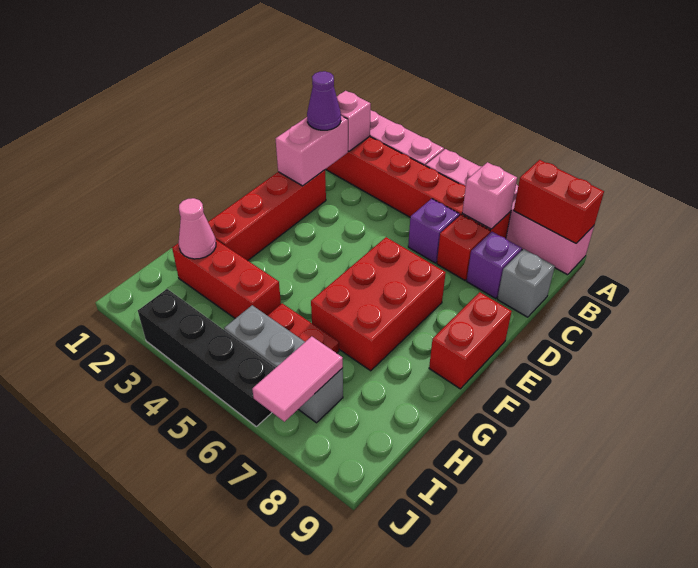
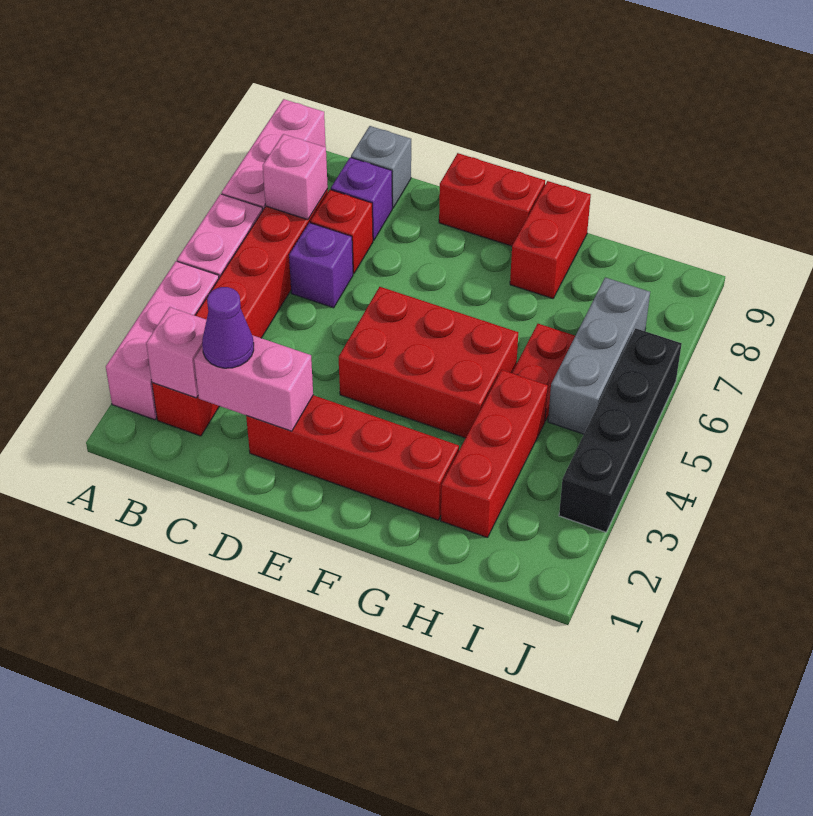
red brick A8:A9 level 2 -> red brick G8:G9 level 1
red brick E6:G7 level 1 -> red brick E4:G5 level 1
pink cone H2 level 2 -> none
pink tile I7:J7 level 2 -> none

